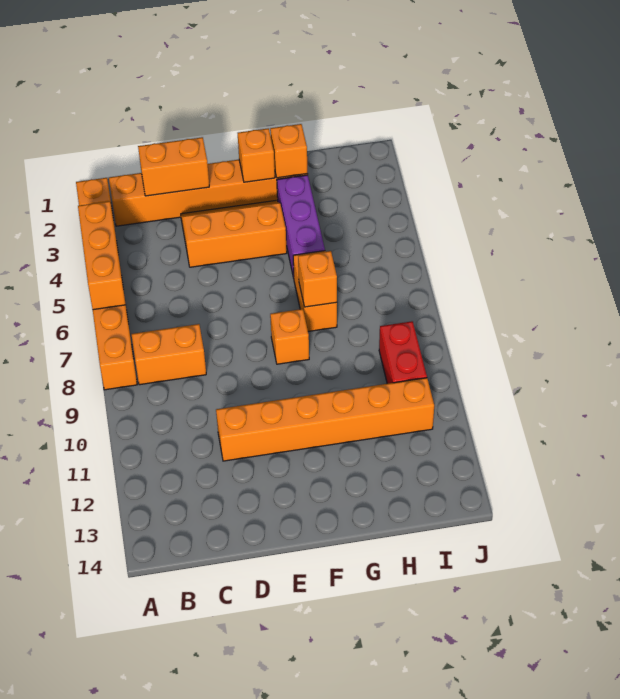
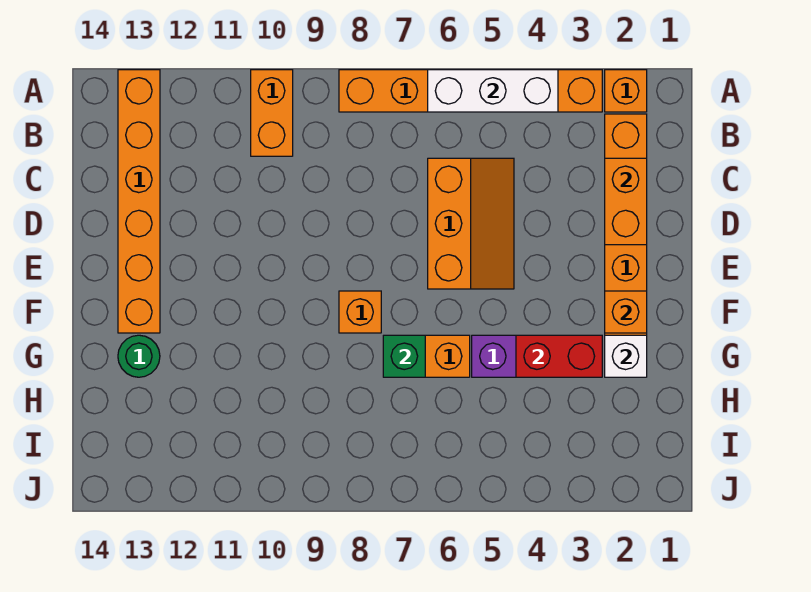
orange brick A4:A6 level 2 -> white brick A4:A6 level 2
orange brick B8:C8 level 1 -> orange brick A10:B10 level 1
orange slope D3:F4 level 1 top 4 -> orange slope C5:E6 level 1 top 6
orange brick D11:I11 level 1 -> orange brick A13:F13 level 1
orange brick G2 level 2 -> white brick G2 level 2
orange brick G7 level 2 -> green brick G7 level 2
none -> green round brick G13 level 1
red brick I9:I10 level 1 -> red brick G3:G4 level 2

